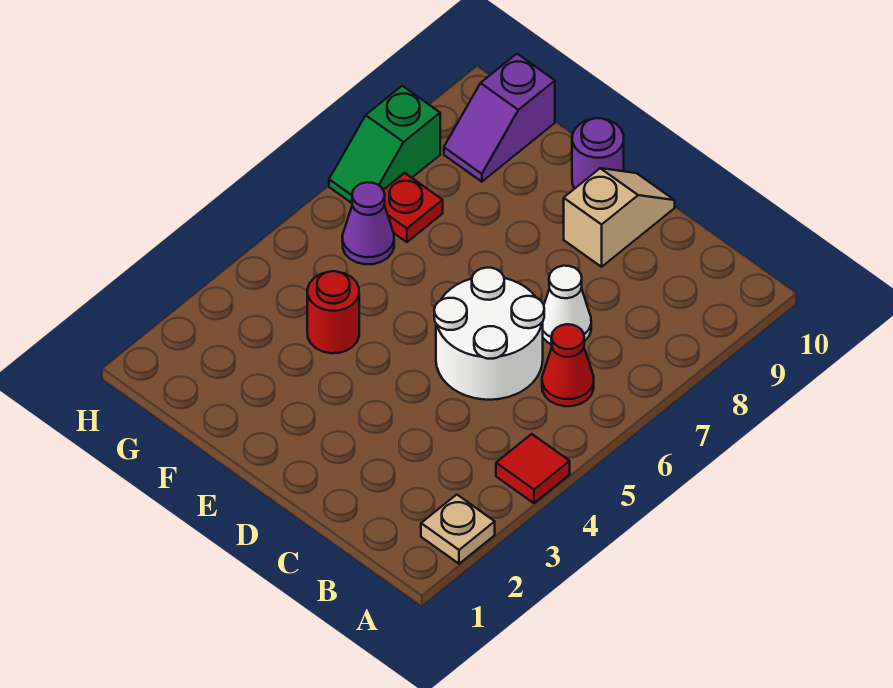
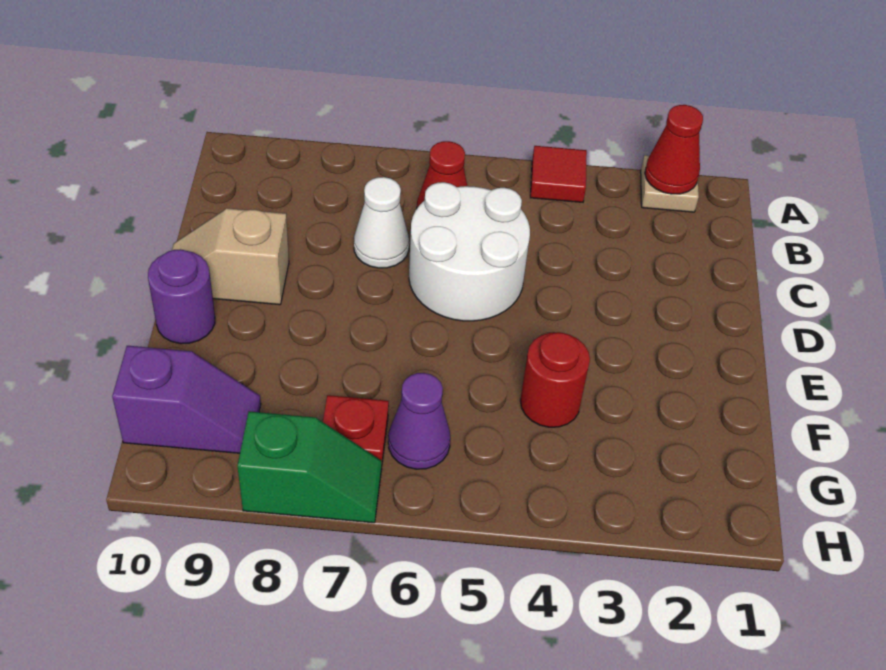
none -> red cone A2 level 2

